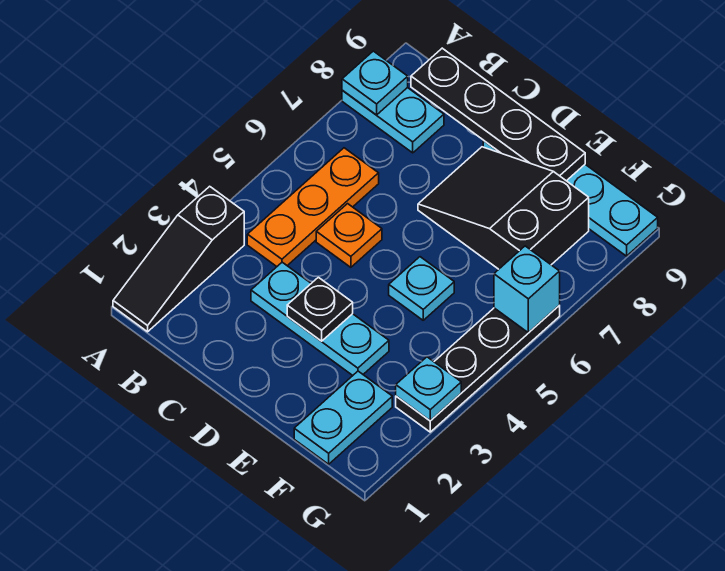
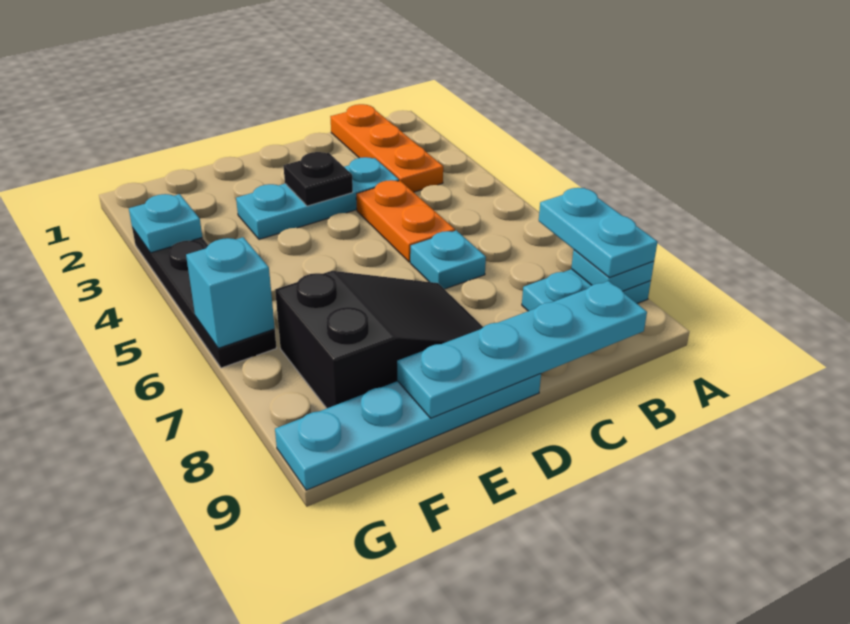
black slope A1:A3 level 1 top 3 -> none
orange plate B4:B6 level 1 -> orange plate B1:B3 level 1
black plate B9:E9 level 2 -> cyan plate B9:E9 level 2
orange plate C5 level 1 -> orange plate C4:C5 level 1
cyan plate E5 level 1 -> cyan plate C6 level 1
cyan plate F1:F2 level 1 -> cyan plate A7:A8 level 3

